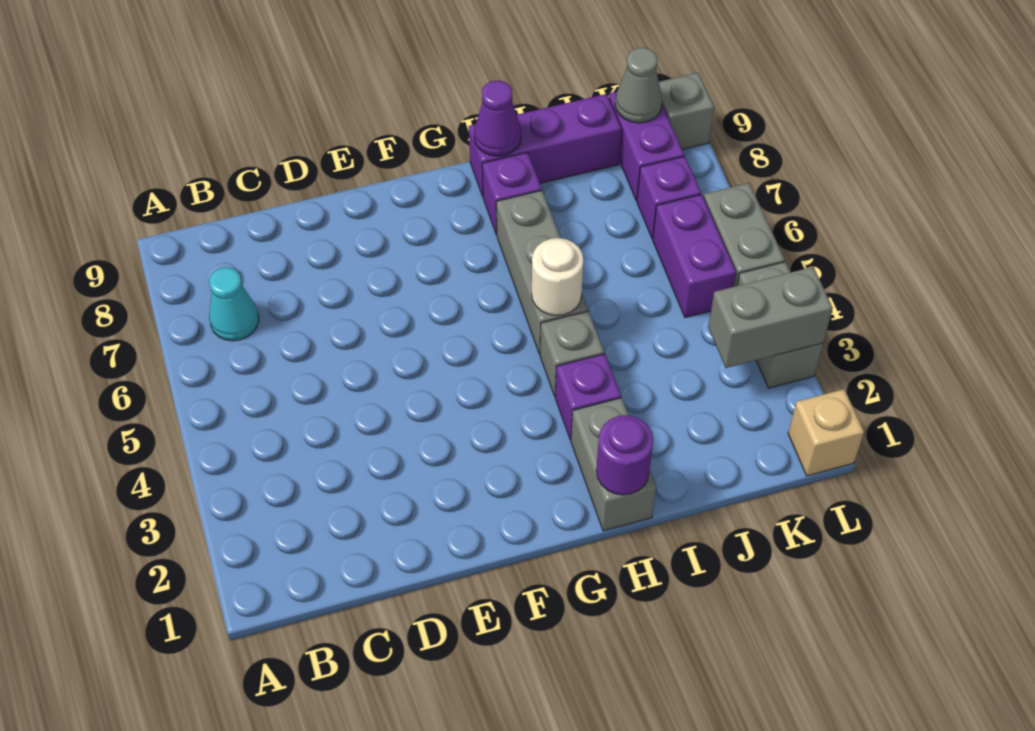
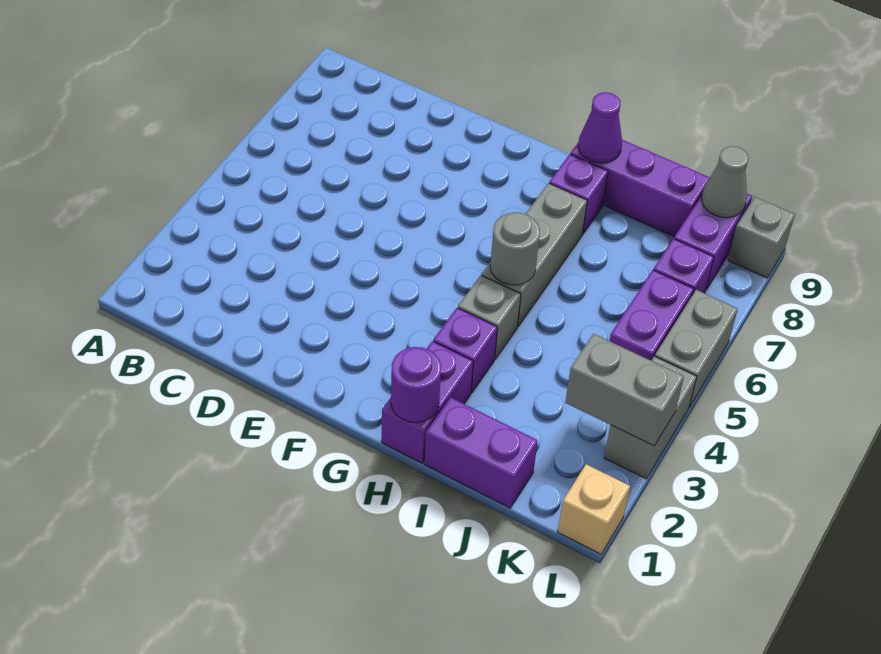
cyan cone B7 level 1 -> none
grey brick H1:H2 level 1 -> purple brick H1:H2 level 1
white round brick H5 level 2 -> grey round brick H5 level 2
none -> purple brick I1:J1 level 1

